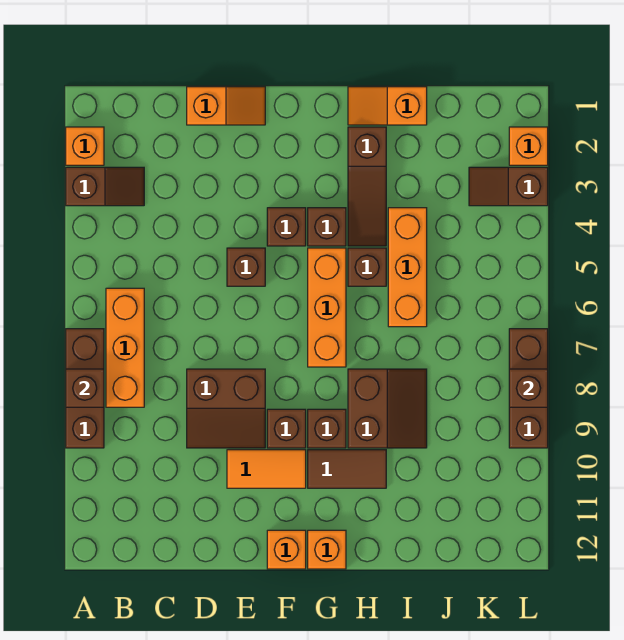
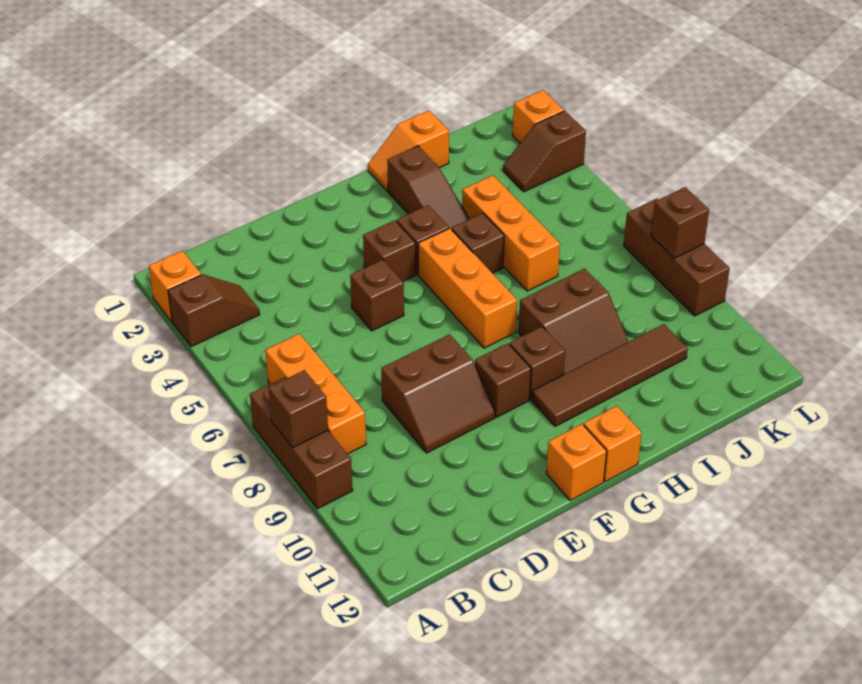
orange slope D1:E1 level 1 top D -> none
orange tile E10:F10 level 1 -> none
brown tile G10:H10 level 1 -> brown tile G10:J10 level 1
brown slope H8:I9 level 1 top H -> brown slope H8:I9 level 1 top 8

